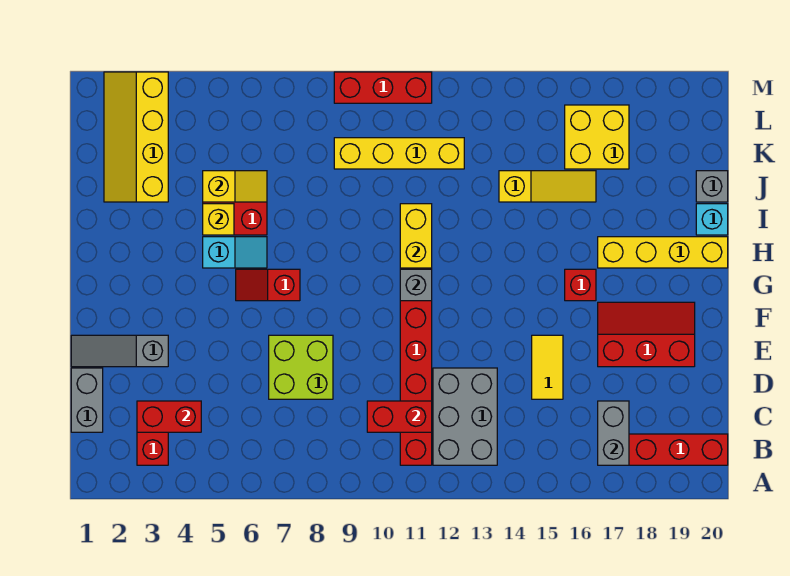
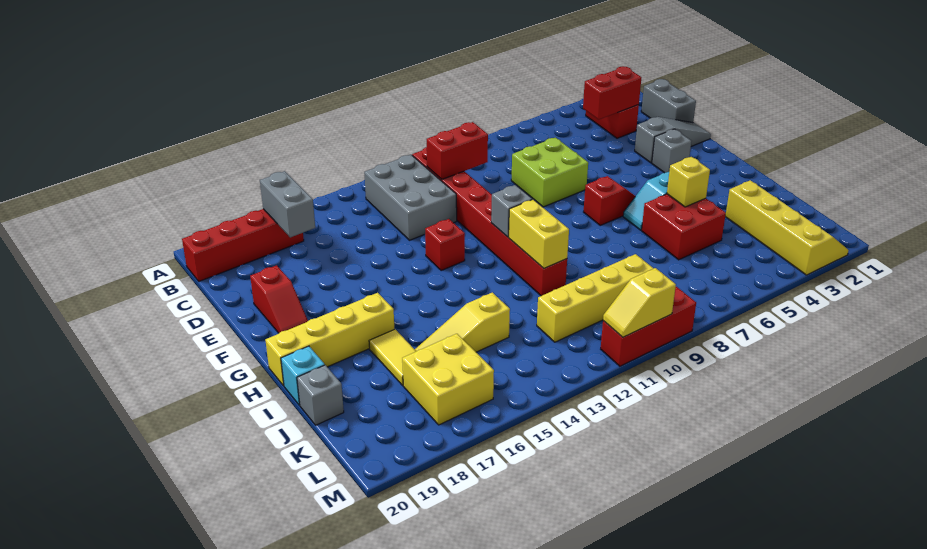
yellow tile D15:E15 level 1 -> yellow tile I17:J17 level 1
red slope E17:F19 level 1 top E -> red slope E19:F19 level 1 top E
none -> grey brick F3 level 1
red brick G16 level 1 -> red brick F13 level 1
yellow slope J5:J6 level 2 top 5 -> yellow slope M10:M11 level 2 top 10

